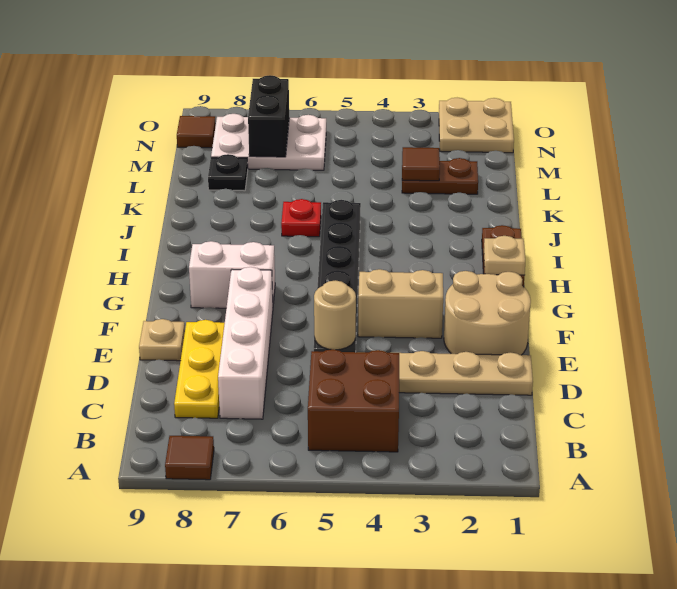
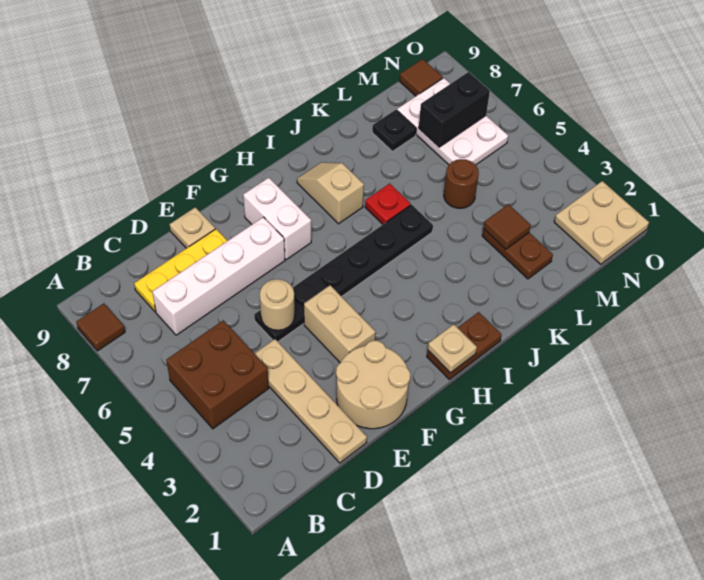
none -> tan slope I7:I8 level 1 top 7
none -> brown round brick L5 level 1

